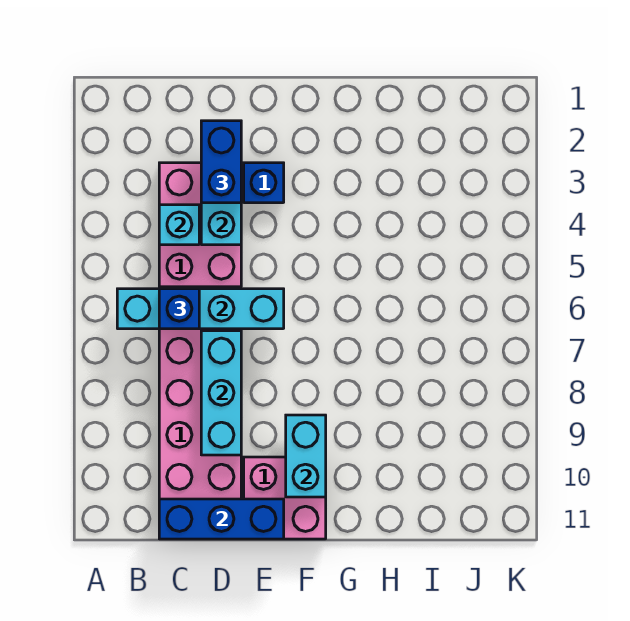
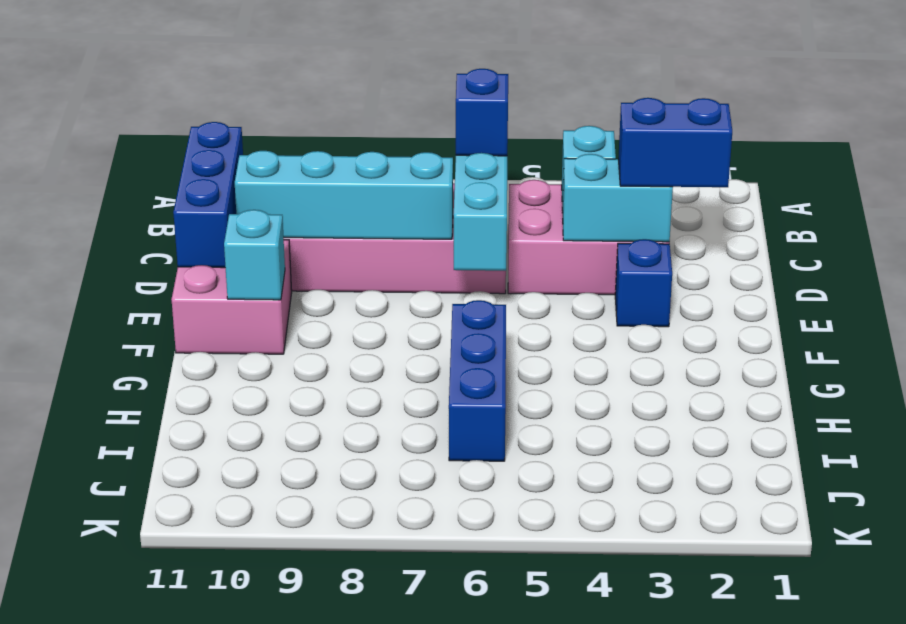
cyan brick D7:D9 level 2 -> cyan brick D7:D10 level 2
cyan brick F9:F10 level 2 -> cyan brick F10 level 2
none -> blue brick G6:I6 level 1

